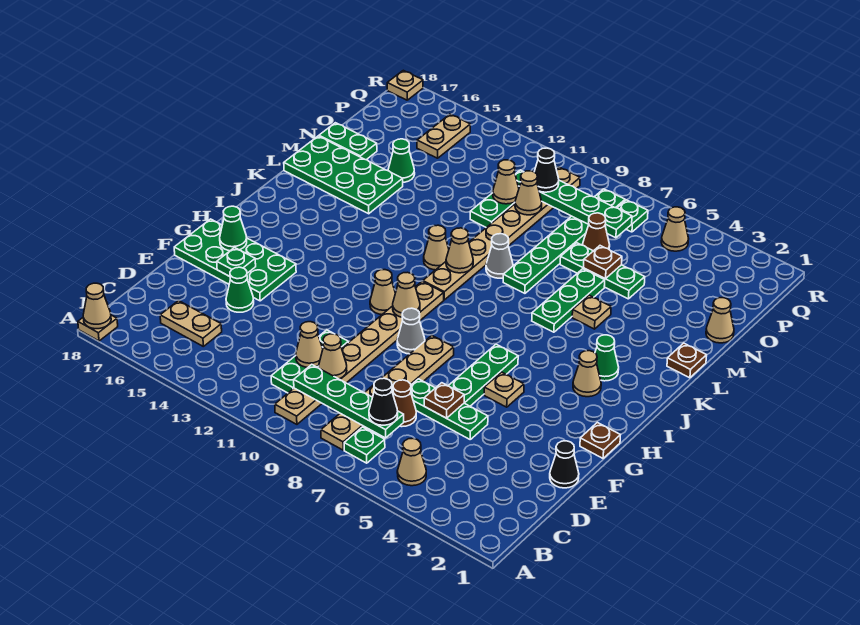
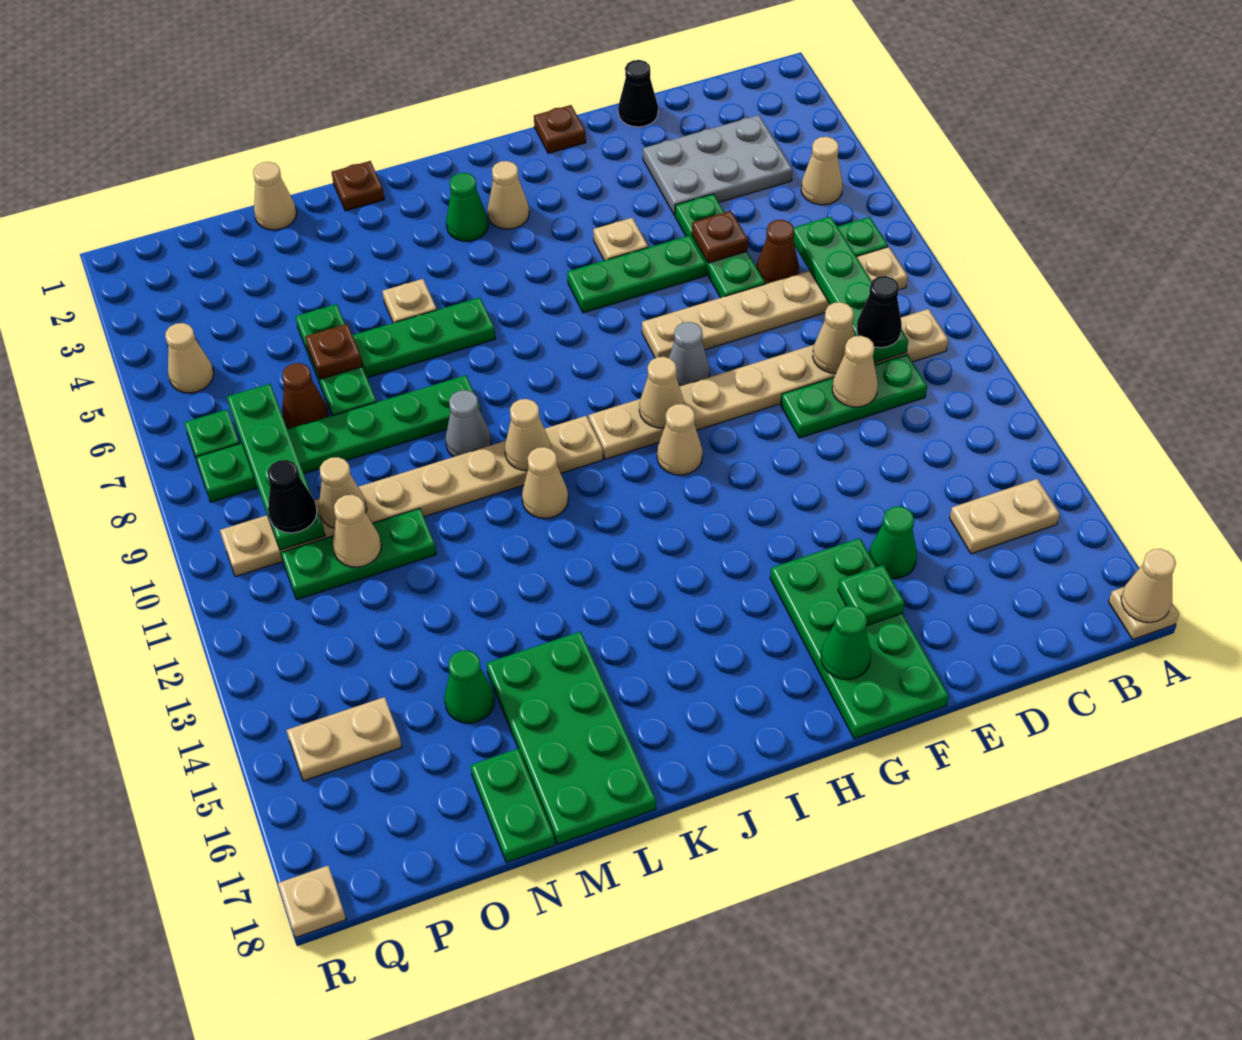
none -> grey plate C3:E4 level 1
black cone C7 level 3 -> black cone C10 level 3
tan plate C15:C16 level 1 -> tan plate B15:C15 level 1

